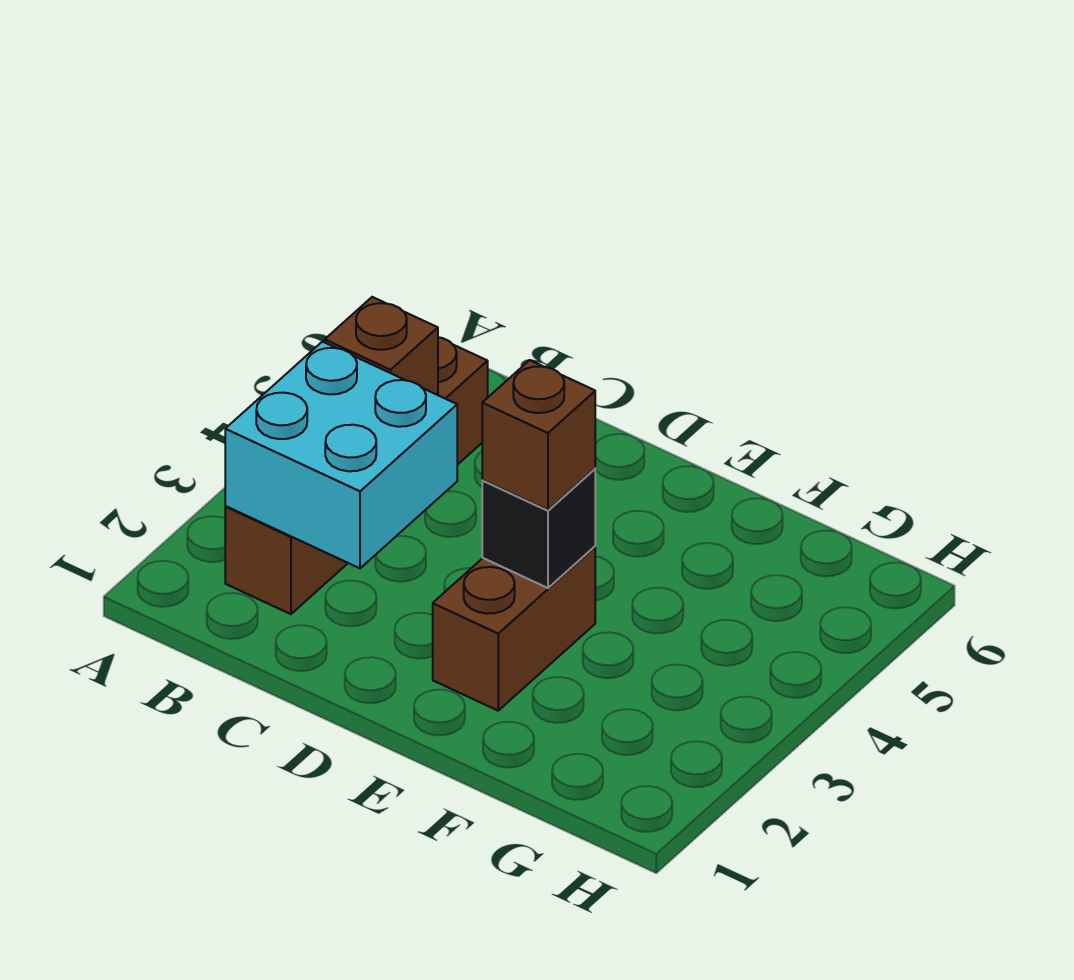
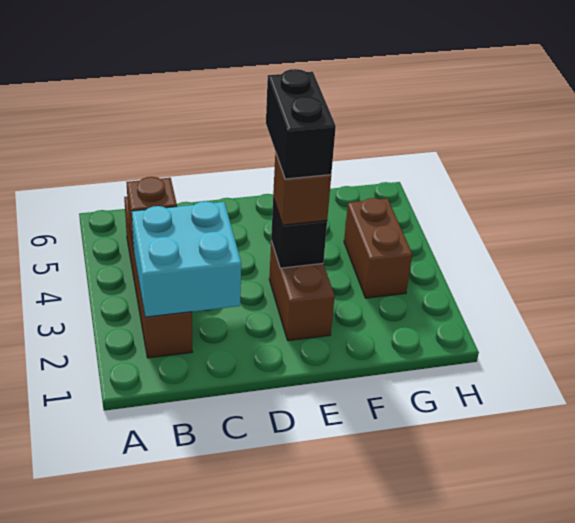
none -> black brick E3:E4 level 4
none -> brown brick G3:G4 level 1

